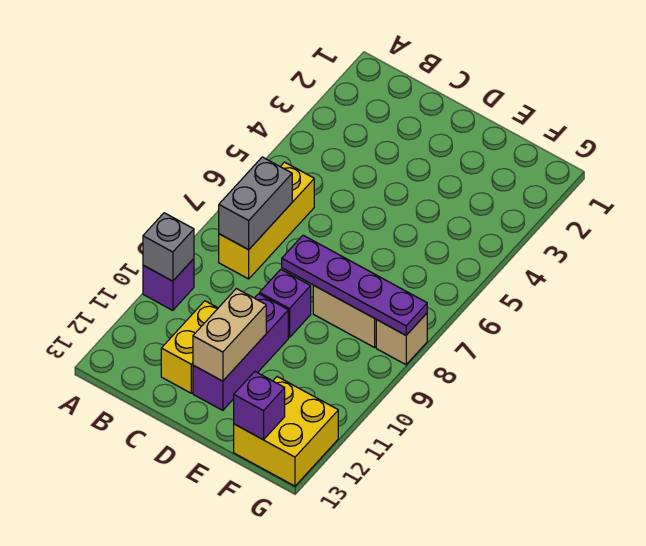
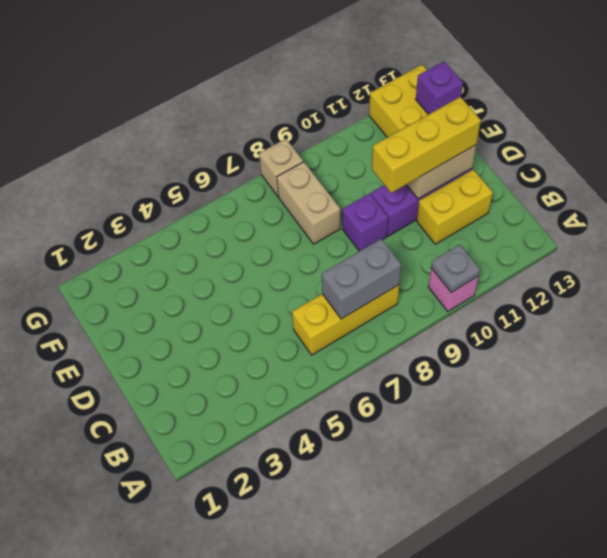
purple brick A10 level 1 -> pink brick A10 level 1
grey brick A10 level 2 -> grey plate A10 level 2
purple plate D8:G8 level 2 -> none
none -> yellow brick D10:D12 level 3

